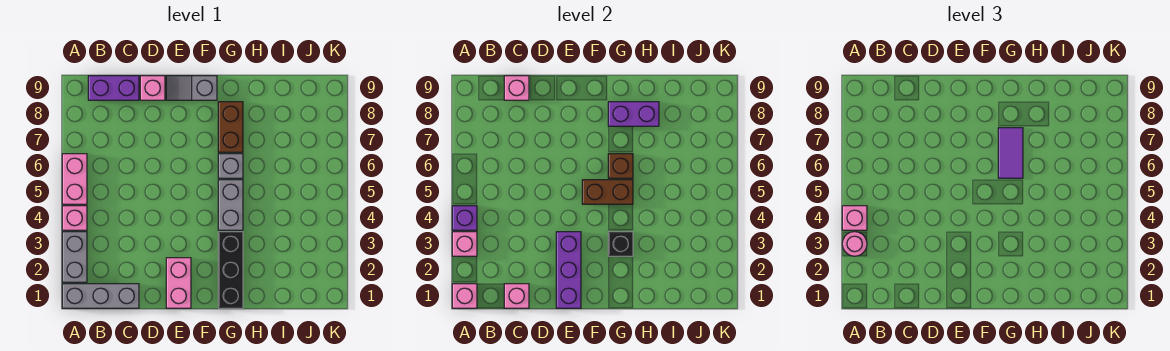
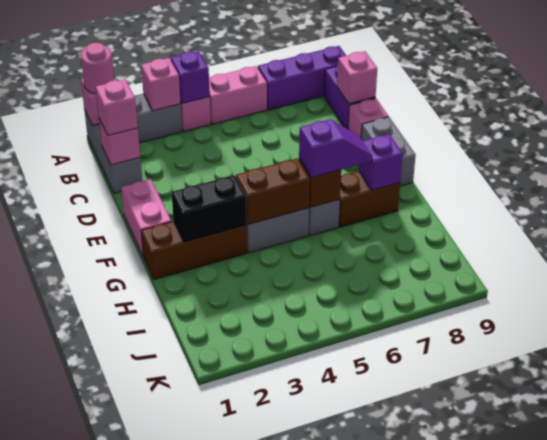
pink round brick A3 level 3 -> pink round brick A1 level 3
pink brick A4 level 3 -> pink brick C1 level 3
pink brick E1:E2 level 1 -> pink brick E1:F1 level 1
purple brick E1:E3 level 2 -> purple brick A7:A9 level 1
grey slope E9:F9 level 1 top F -> grey brick E9:F9 level 1
brown brick F5:G5 level 2 -> brown brick G4:G5 level 2
black brick G1:G3 level 1 -> brown brick G1:G3 level 1
black brick G3 level 2 -> black brick G2:G3 level 2
purple tile G6:G7 level 3 -> purple slope G6:G7 level 3 top 6
purple brick G8:H8 level 2 -> purple brick G8 level 2

